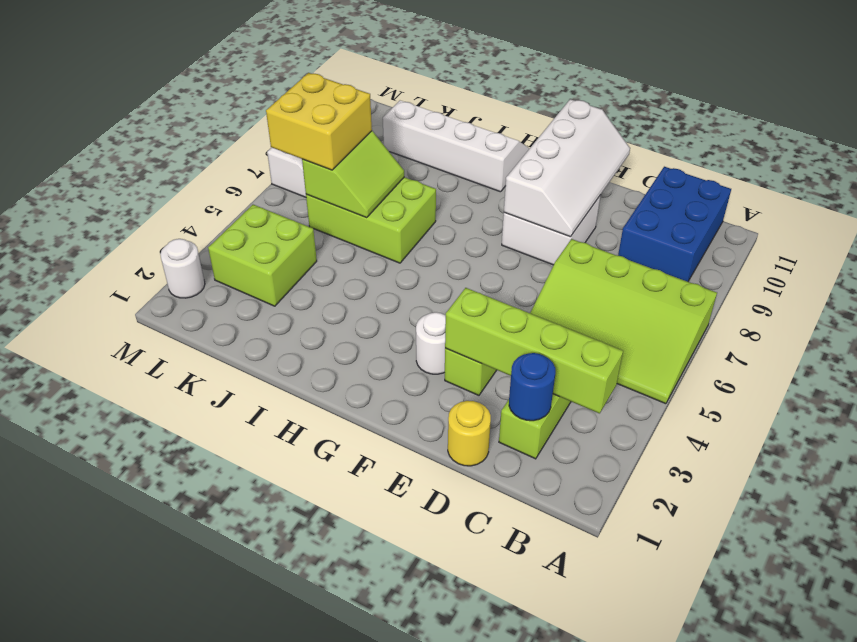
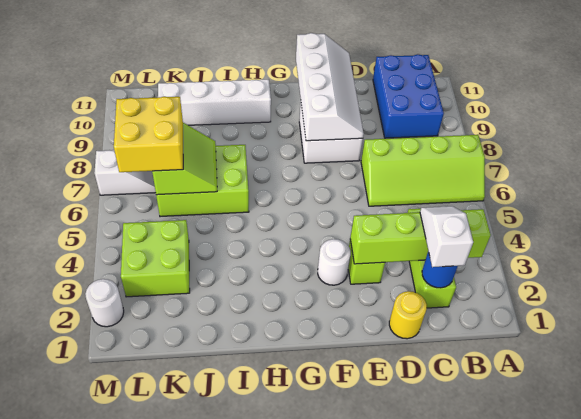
lime slope A5:D7 level 1 top 7 -> lime slope A6:D7 level 1 top 7
none -> white slope C2:C3 level 3 top 2

